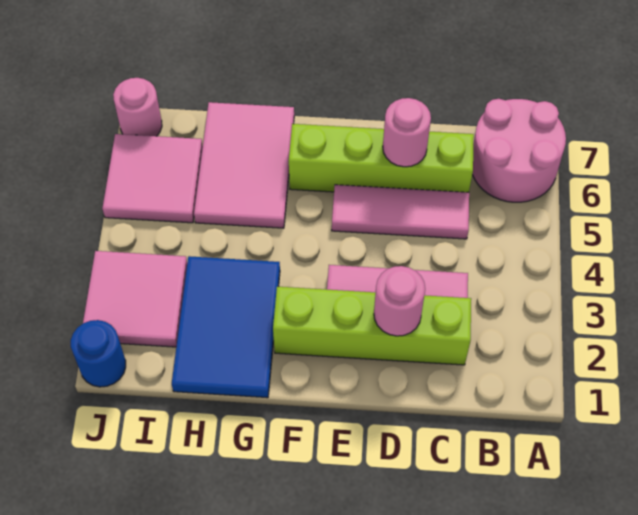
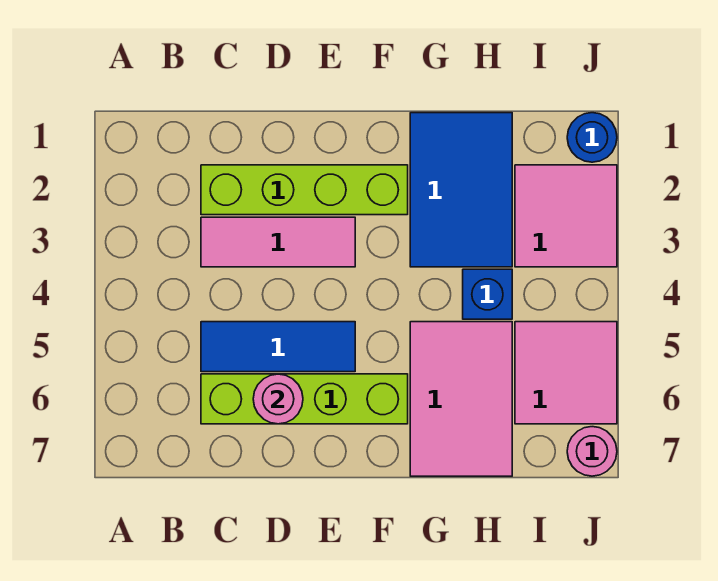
pink round brick A6:B7 level 1 -> none
pink tile C5:E5 level 1 -> blue tile C5:E5 level 1
pink round brick D2 level 2 -> none
none -> blue brick H4 level 1

